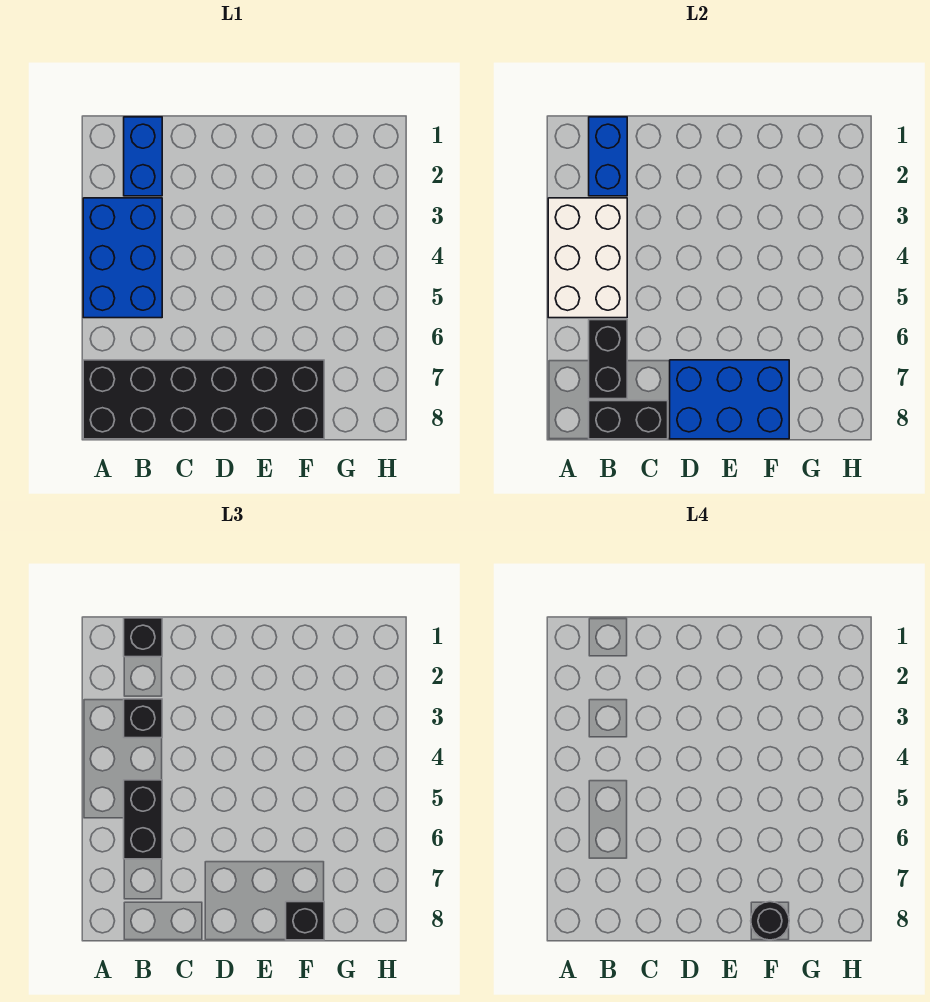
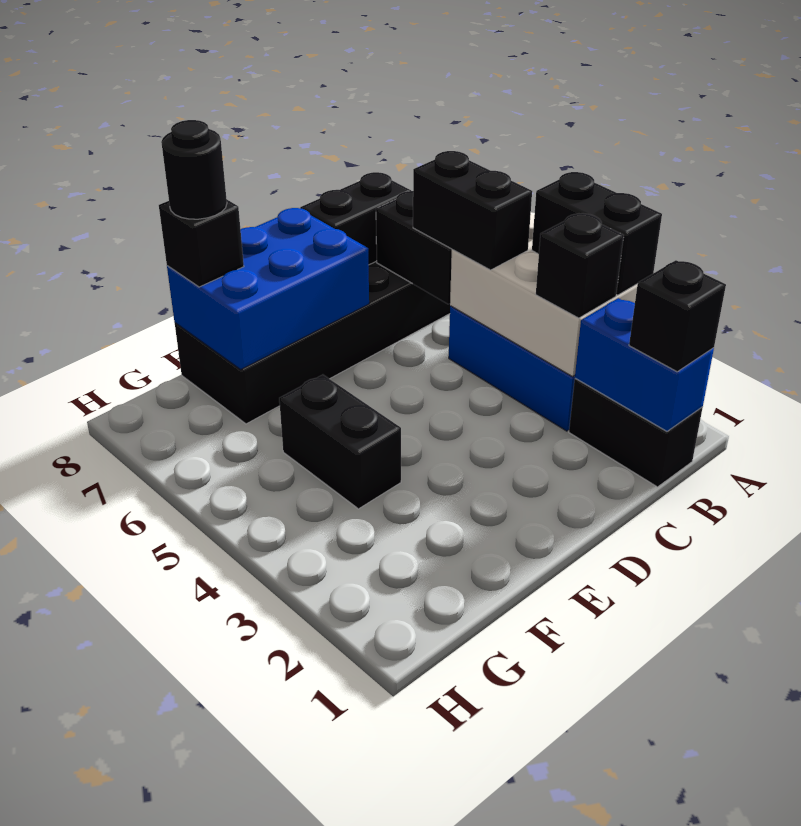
none -> black brick A3:A4 level 3
blue brick B1:B2 level 1 -> black brick B1:B2 level 1
none -> black brick F4:F5 level 1

